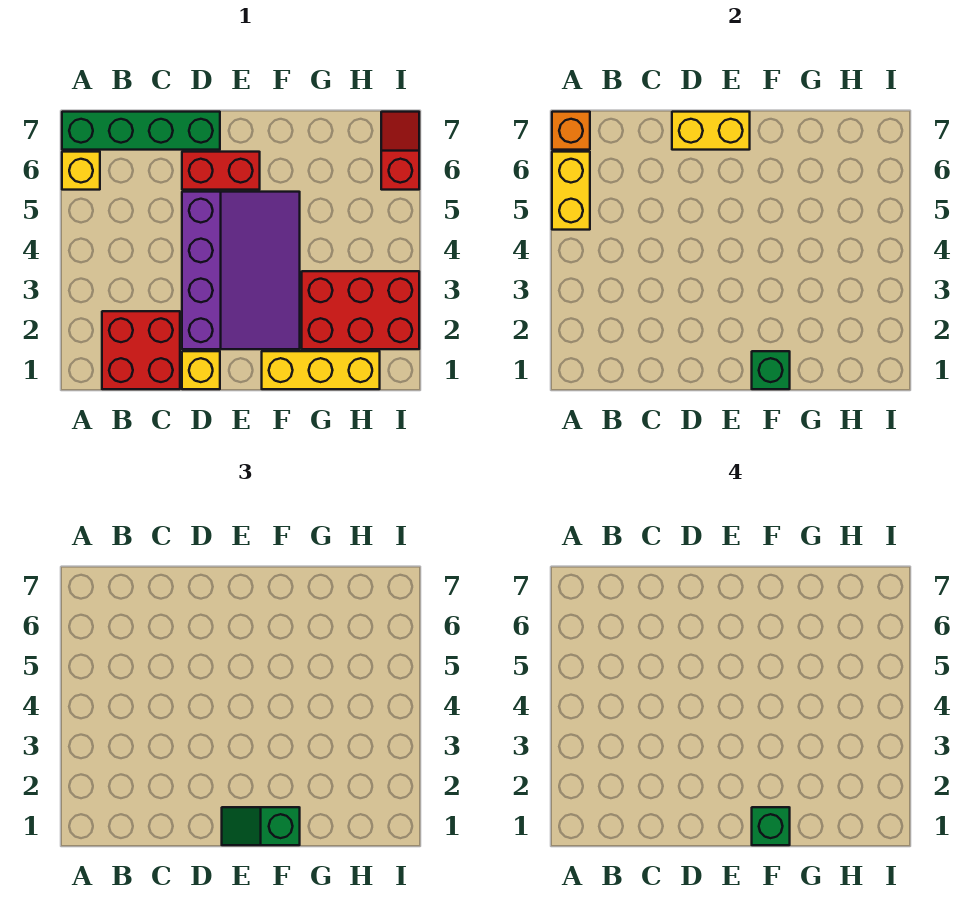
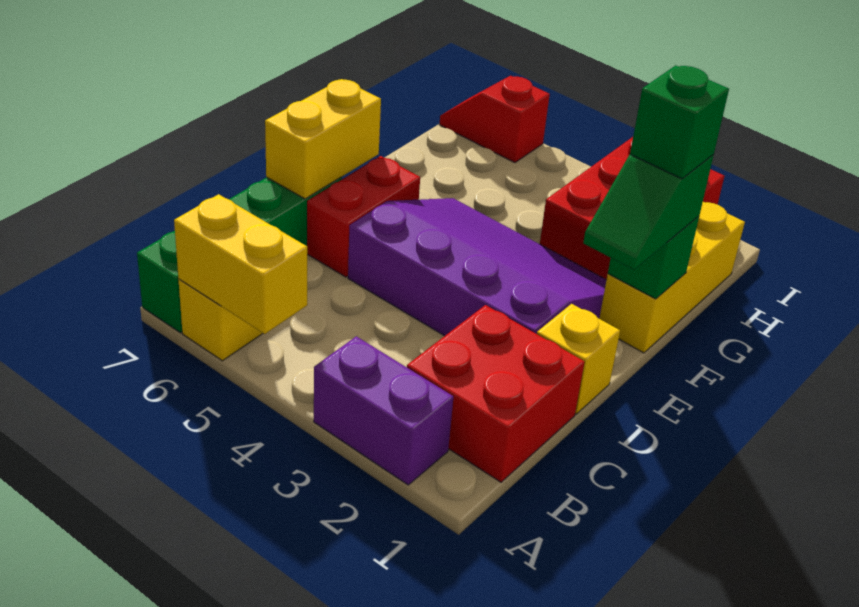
none -> purple brick A2:A3 level 1
orange brick A7 level 2 -> none

